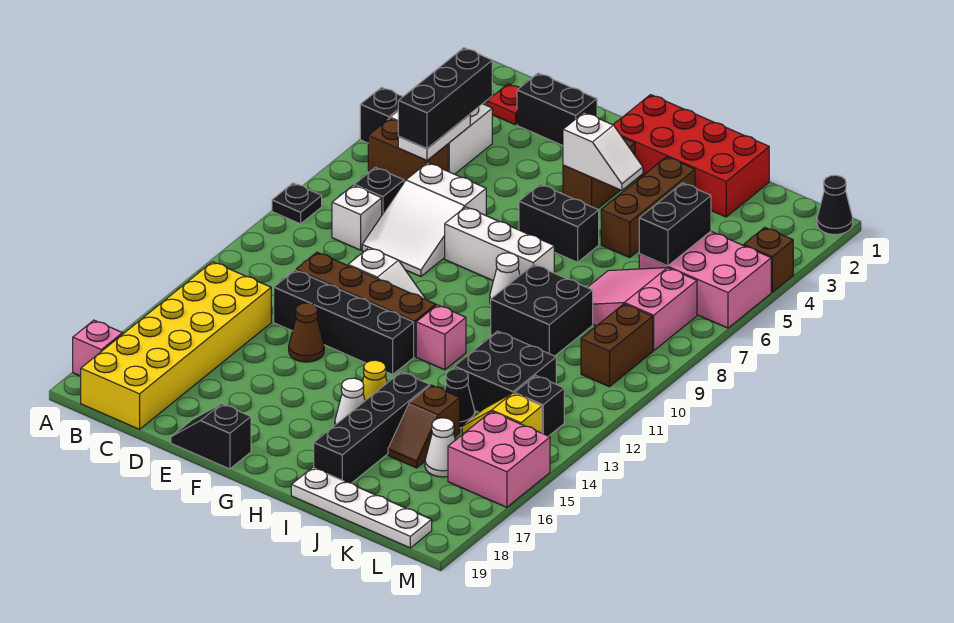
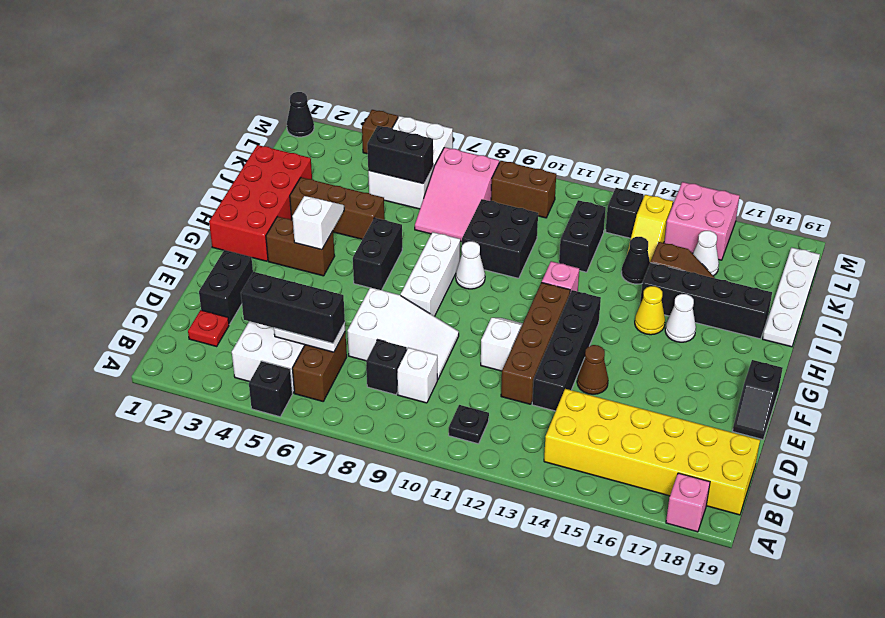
black plate A9 level 1 -> black plate B11 level 1
black brick J12:K13 level 1 -> black brick J12:K12 level 1
pink brick K5:M6 level 1 -> white brick K5:M6 level 1

